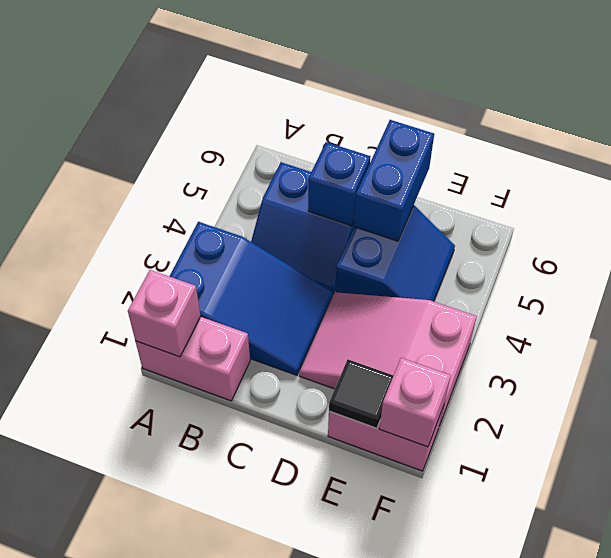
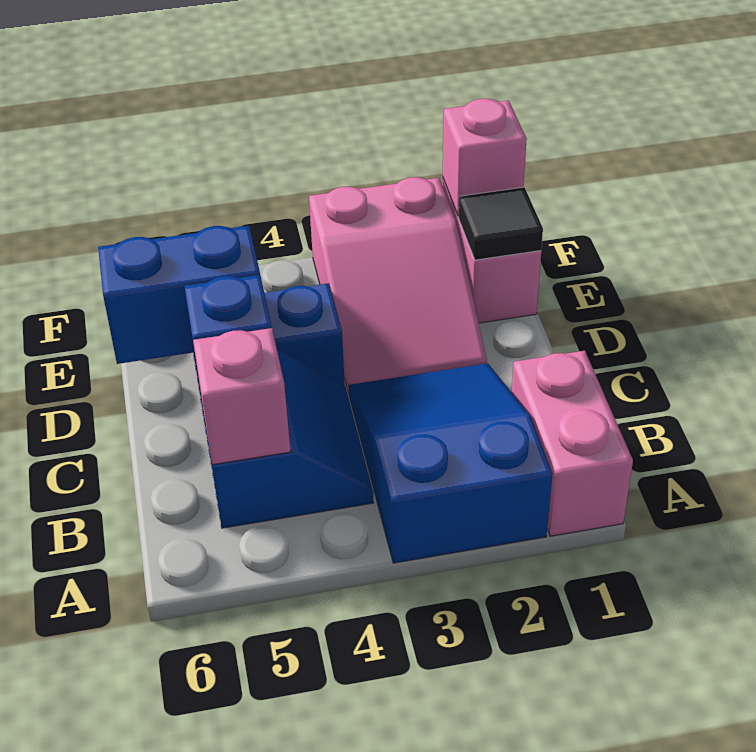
pink brick A1 level 2 -> pink brick B5 level 2

